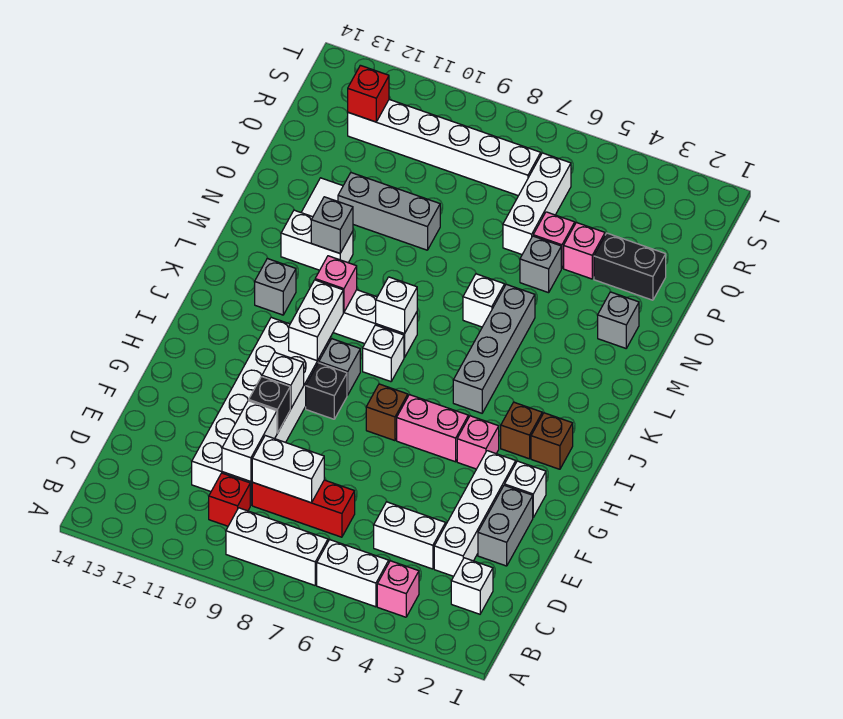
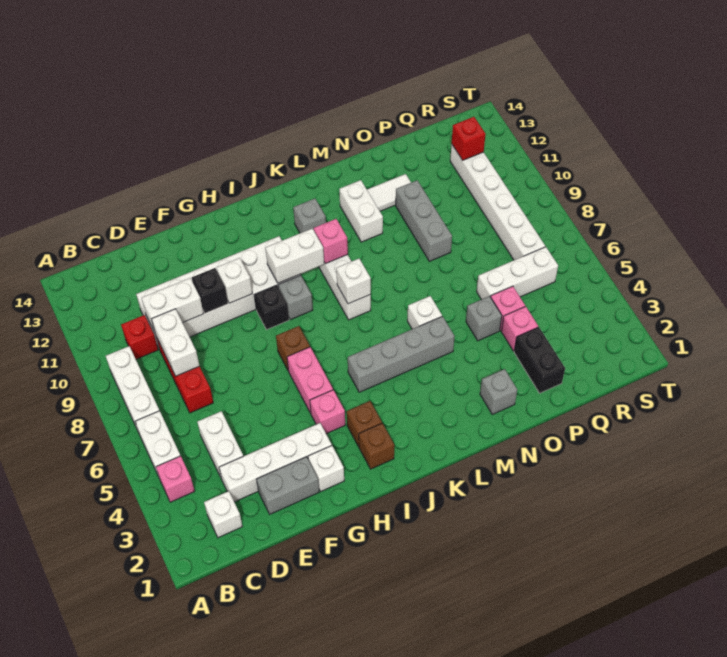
white brick J8 level 1 -> none
grey brick M11 level 2 -> none

